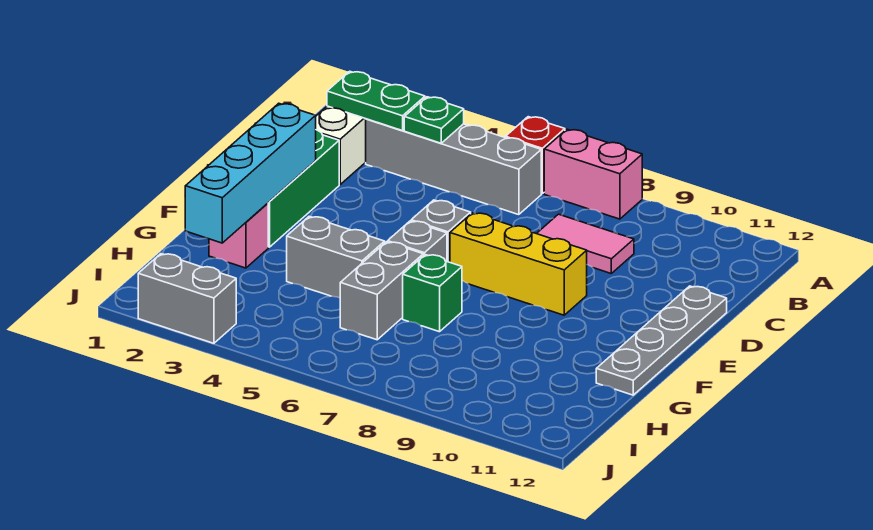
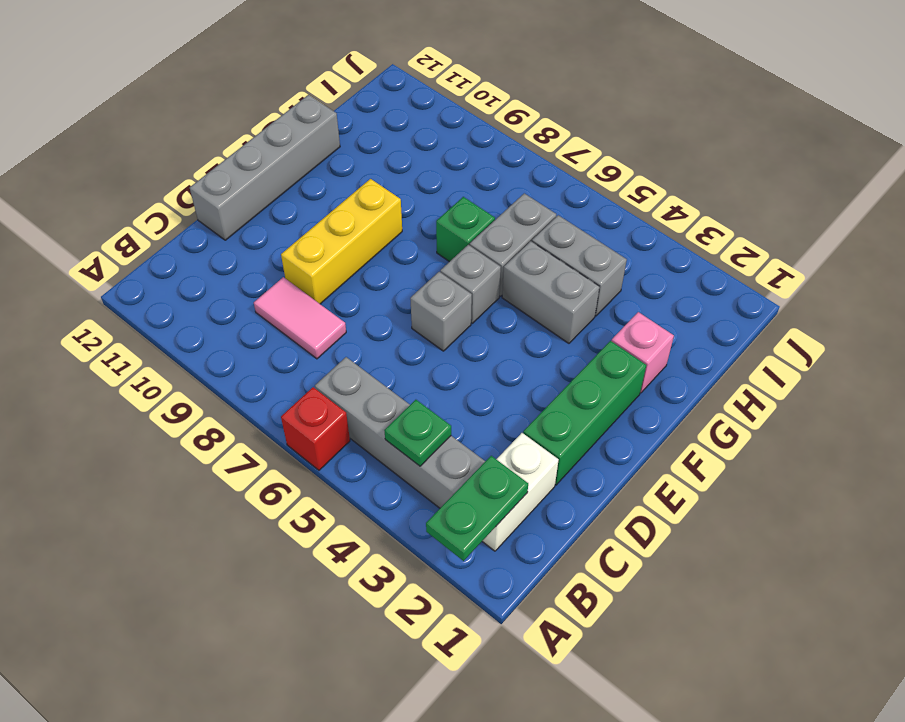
pink brick A7:A8 level 1 -> none
green plate B2:B3 level 2 -> green plate A2:B2 level 2
grey plate D12:G12 level 1 -> grey brick D12:G12 level 1
cyan brick E2:H2 level 2 -> none
yellow brick E7:E9 level 1 -> yellow brick D9:F9 level 1
grey brick J2:J3 level 1 -> grey brick H4:H5 level 1

